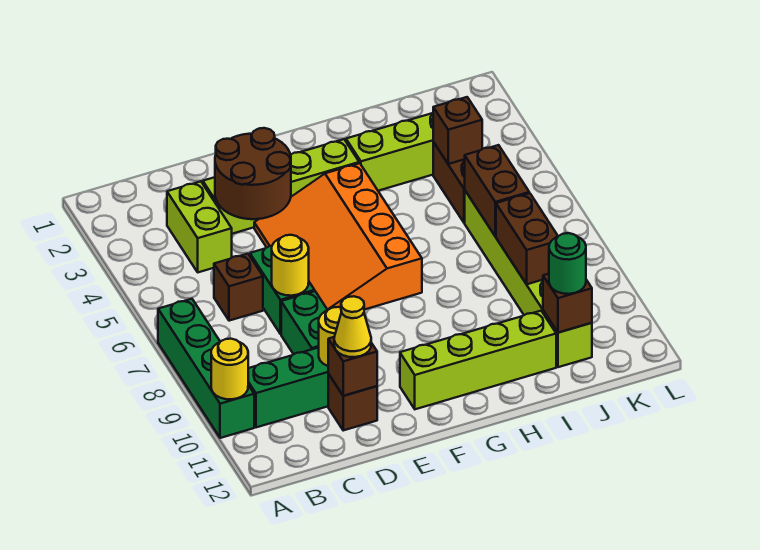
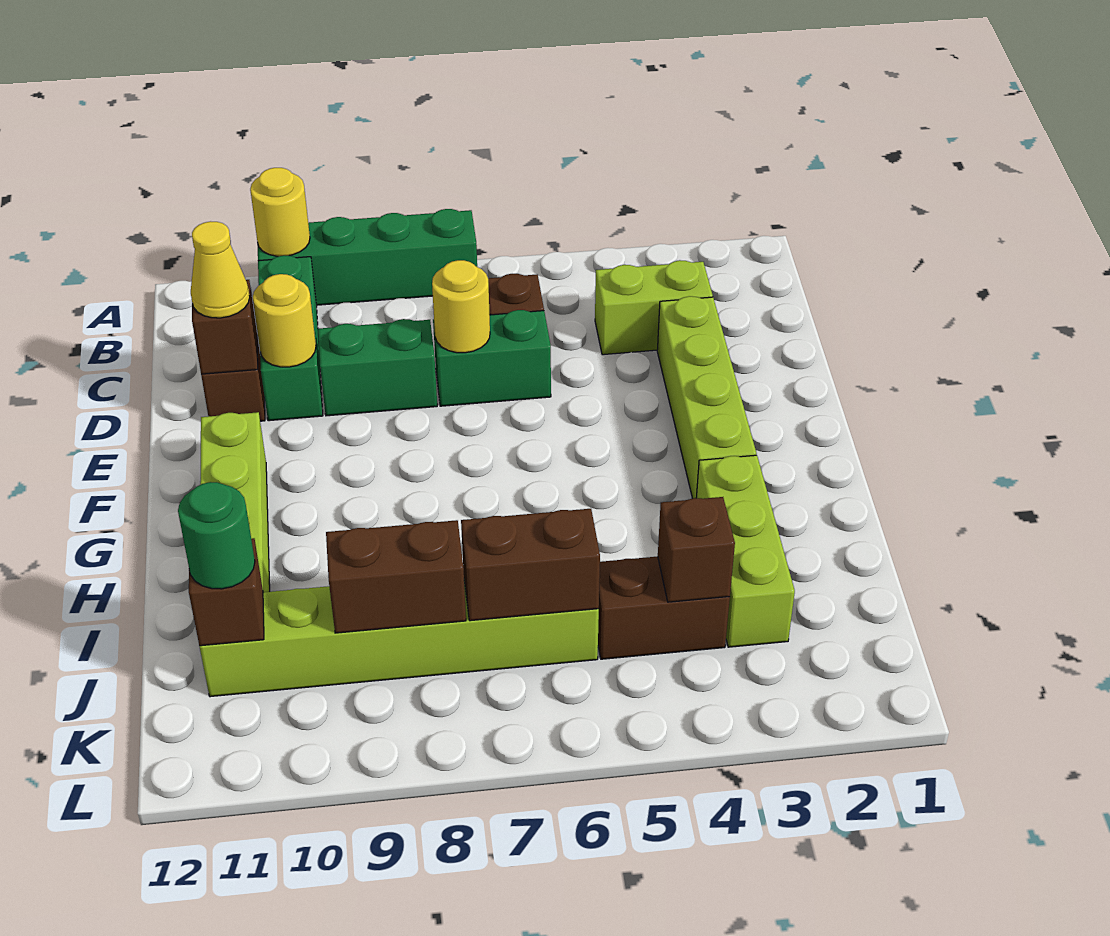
brown round brick D3:E4 level 2 -> none
orange slope E4:G7 level 1 top G -> none

